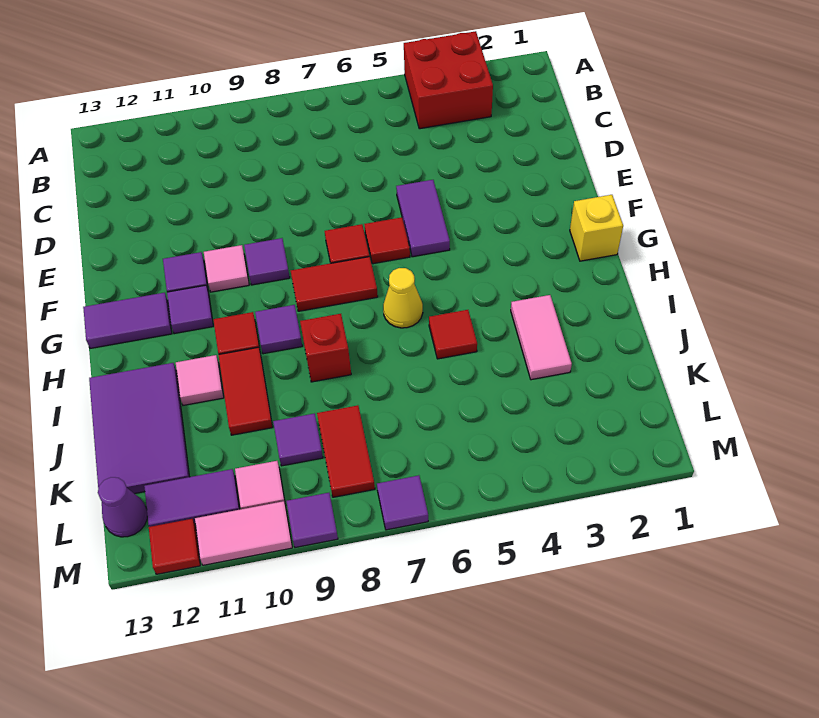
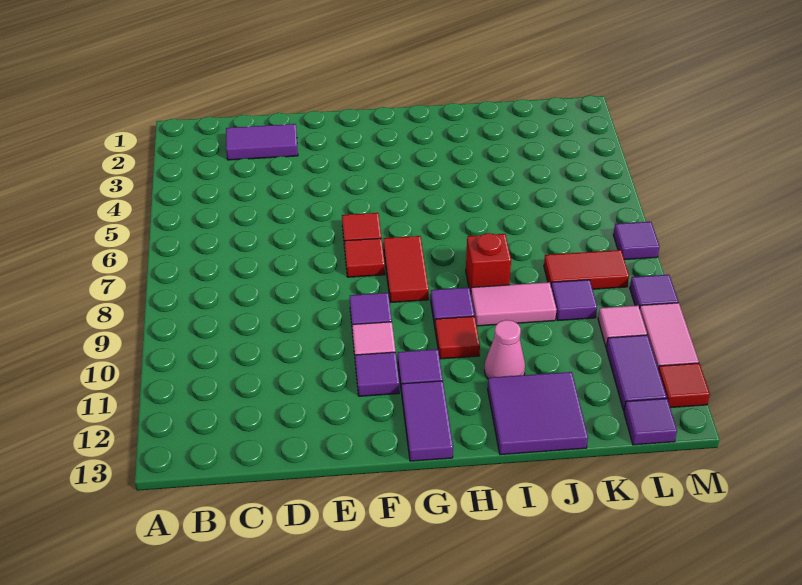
red brick A3:B4 level 1 -> none
purple tile E5:F5 level 1 -> purple tile C2:D2 level 1
yellow brick G1 level 1 -> none
yellow cone H6 level 1 -> none
pink tile I3:J3 level 1 -> pink tile I9:J9 level 1
red tile I5 level 1 -> none
red tile I10:J10 level 1 -> none
pink tile I11 level 1 -> pink cone I11 level 1
purple tile I12:K13 level 1 -> purple tile I12:J13 level 1
purple cone L13 level 1 -> purple tile L13 level 1

